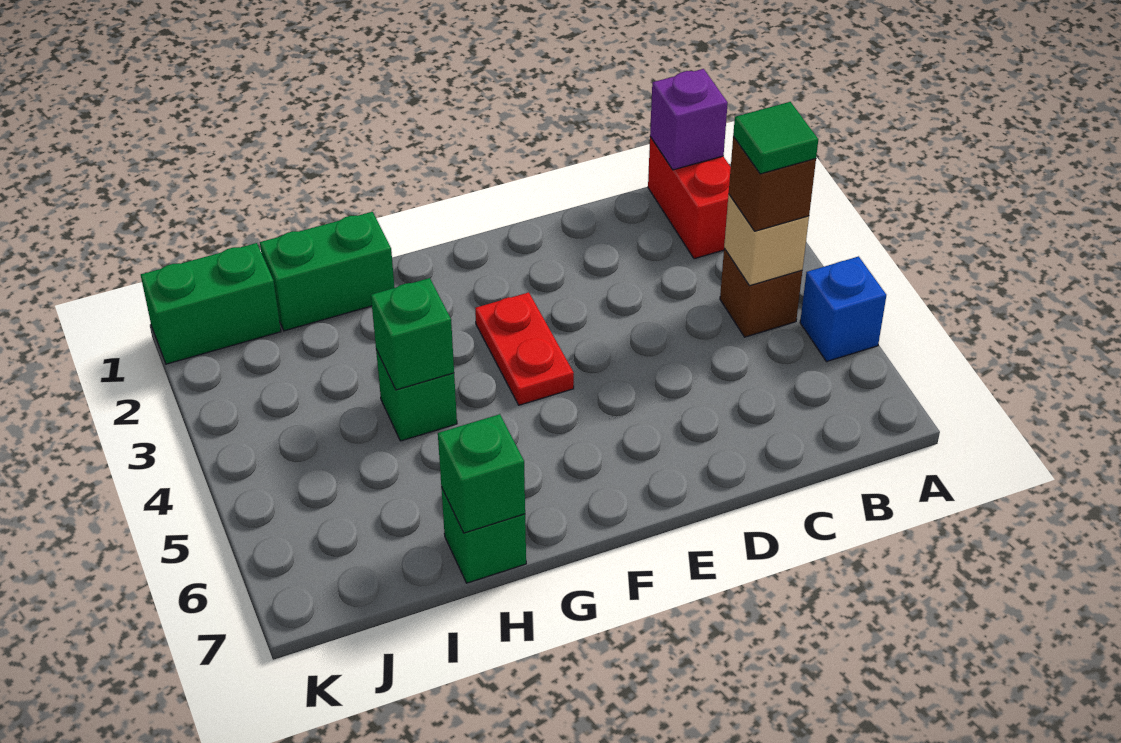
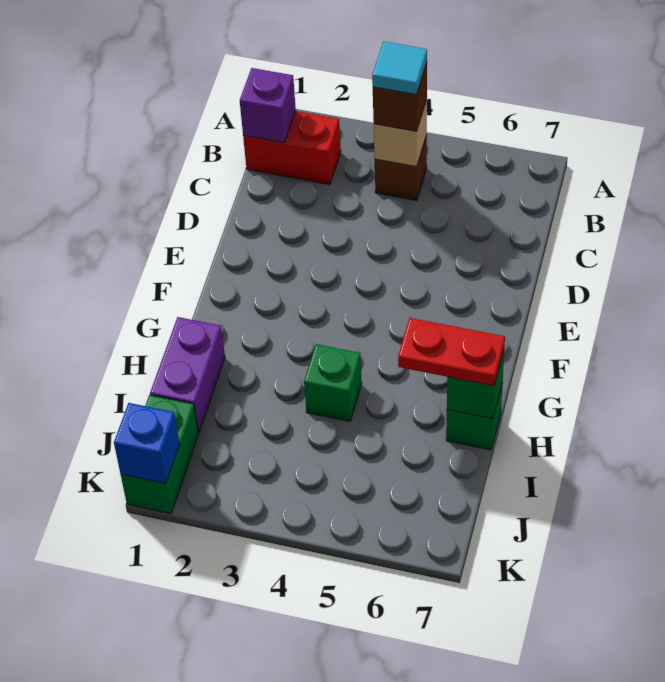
blue brick A5 level 1 -> blue brick K1 level 2
green tile B4 level 4 -> cyan tile B4 level 4
red plate F3:F4 level 1 -> red plate H6:H7 level 3
green brick H1:I1 level 1 -> purple brick H1:I1 level 1
green brick H4 level 2 -> none

